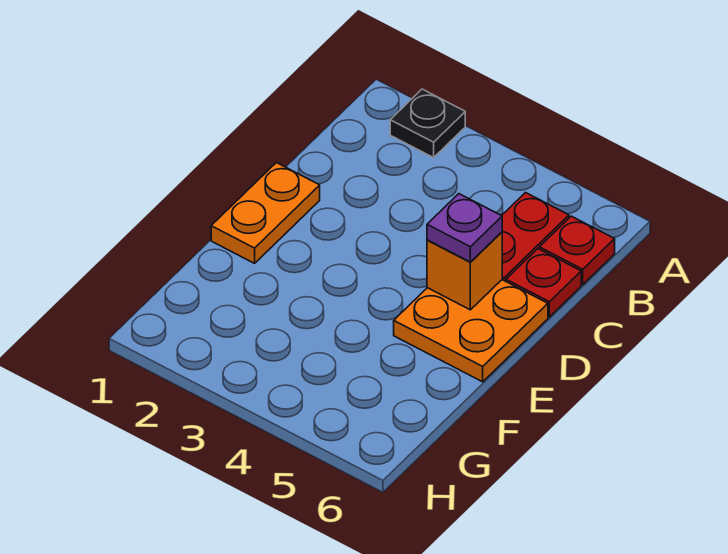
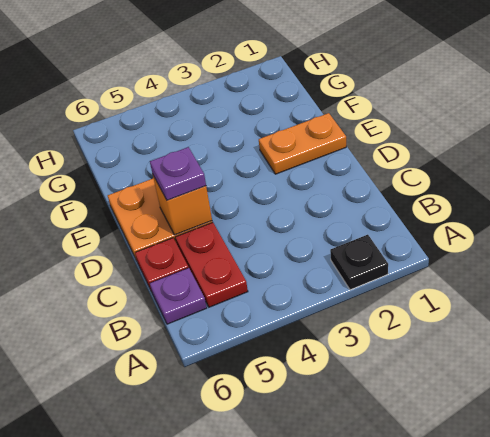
red plate B6 level 1 -> purple plate B6 level 1
orange plate D1:E1 level 1 -> orange plate E1:E2 level 1

